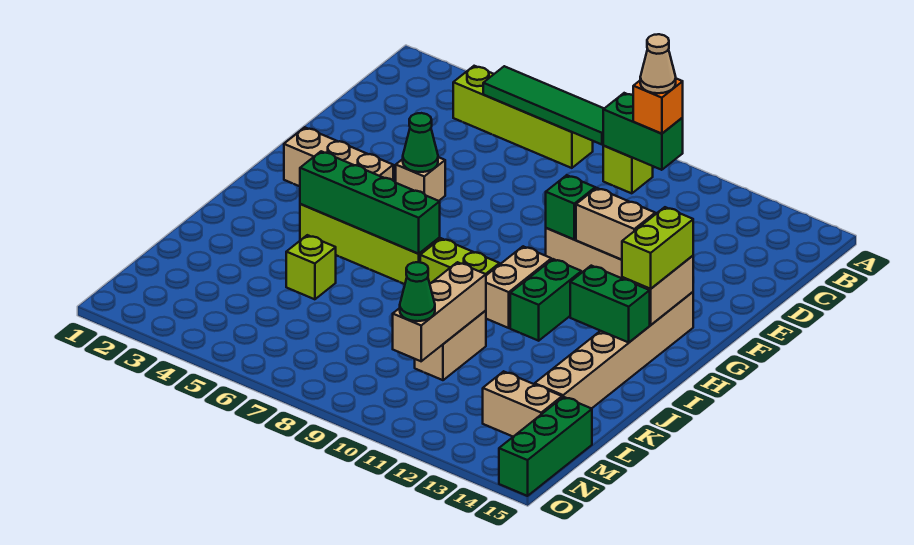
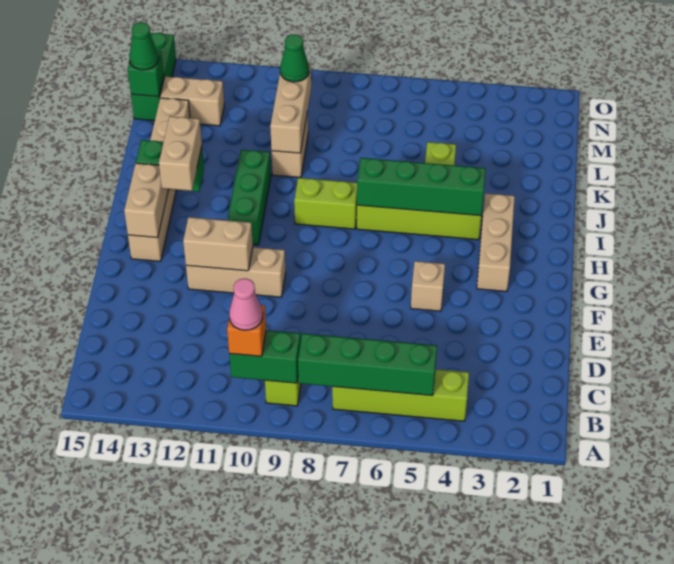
green tile B5:B8 level 2 -> green brick B5:B8 level 2
tan cone B10 level 4 -> pink cone B10 level 4
green cone F5 level 2 -> green cone M15 level 3
green brick F10 level 2 -> green brick M15 level 2
tan brick G2:G4 level 1 -> tan brick G3:I3 level 1
lime brick G14:H14 level 3 -> none
tan brick H10:I10 level 1 -> tan brick H13:I13 level 3
green brick H11:I11 level 1 -> green brick H11:J11 level 1

